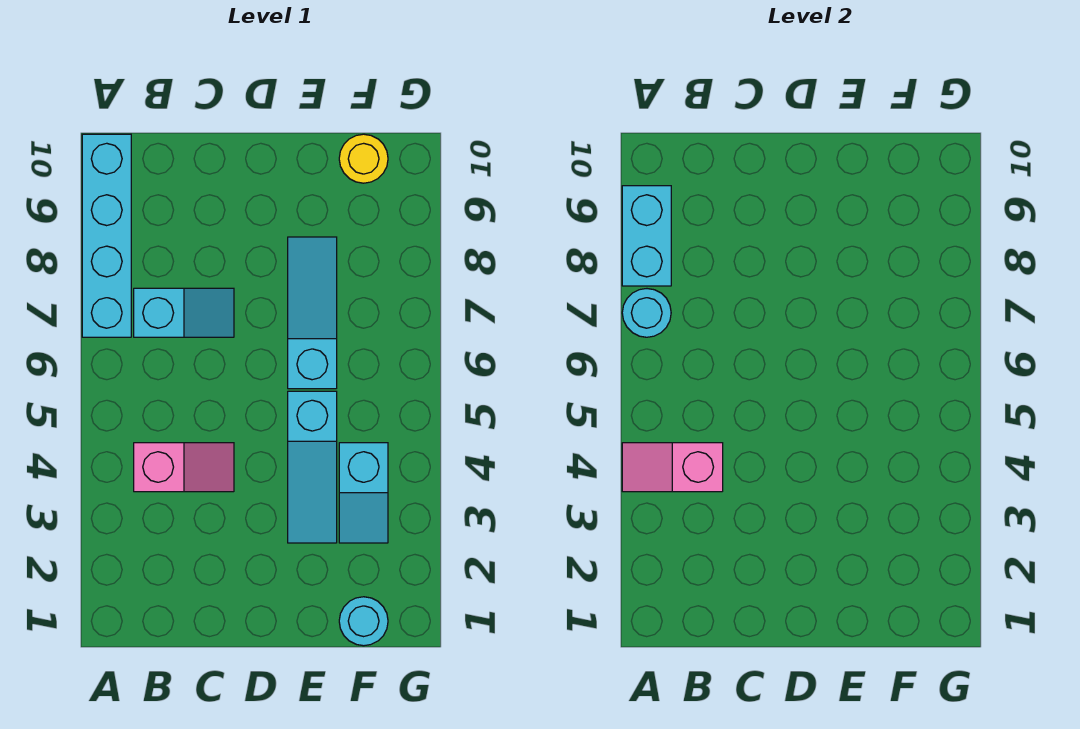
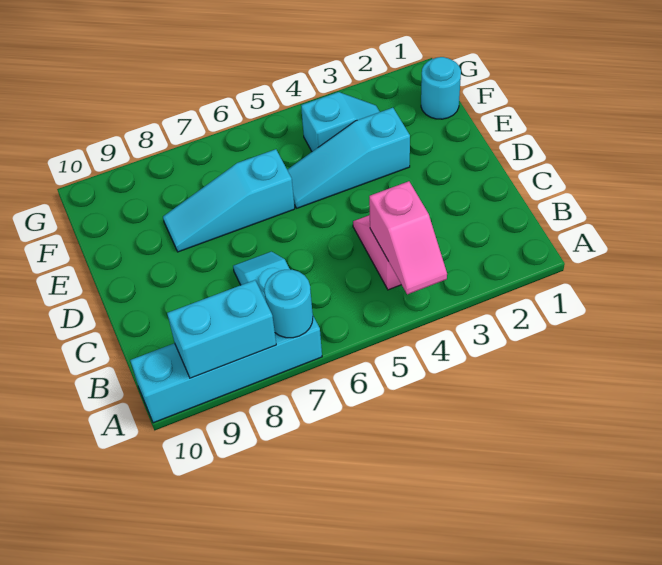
cyan slope E3:E5 level 1 top 5 -> cyan slope E3:E5 level 1 top 3
yellow round brick F10 level 1 -> none

